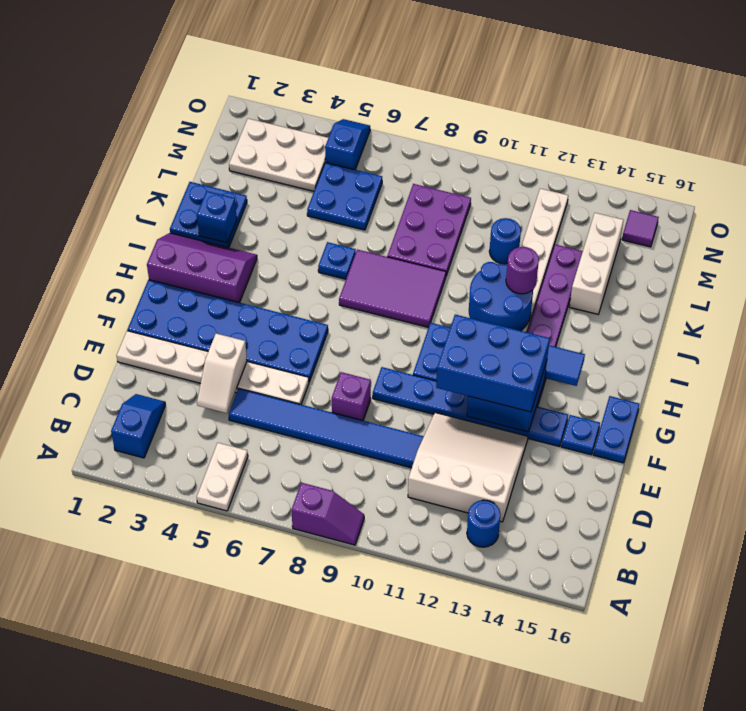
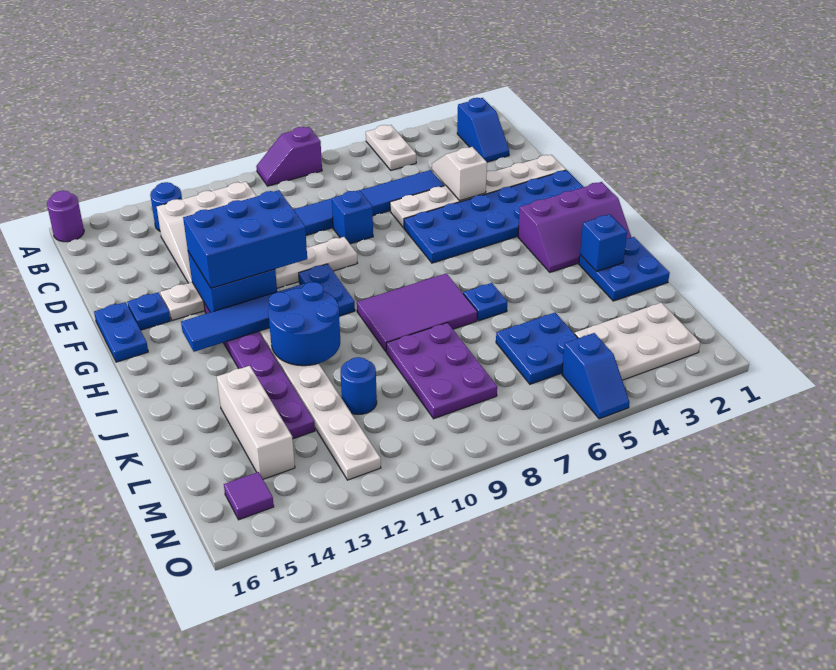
purple brick E8 level 1 -> blue brick E8 level 1
blue plate F9:F14 level 1 -> white plate F9:F14 level 1
purple round brick J12 level 3 -> purple round brick A16 level 1

